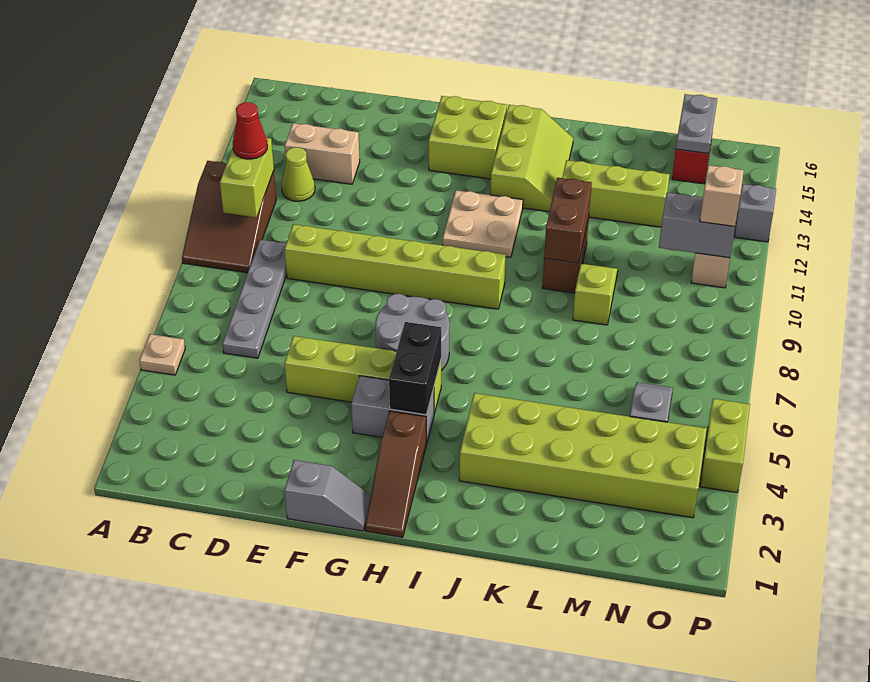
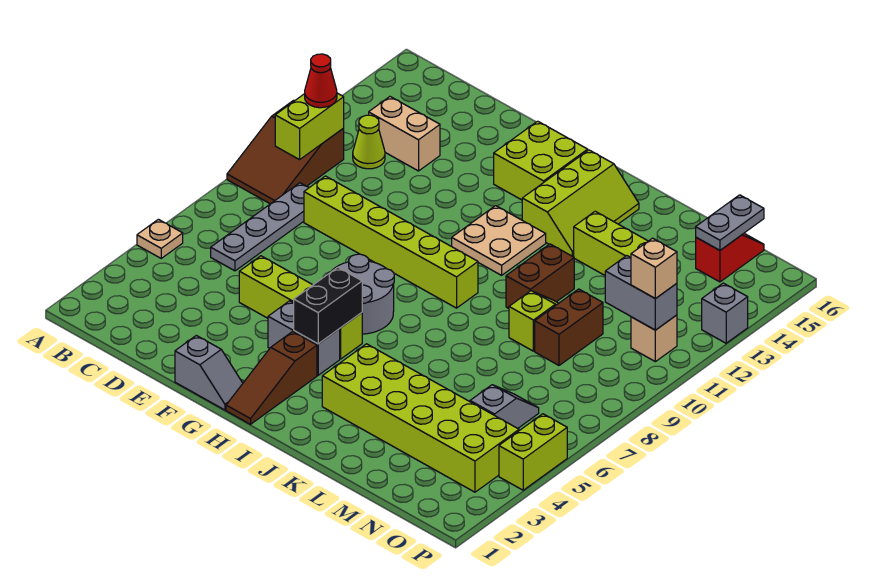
brown brick K10:K11 level 2 -> brown brick M9:M10 level 1

